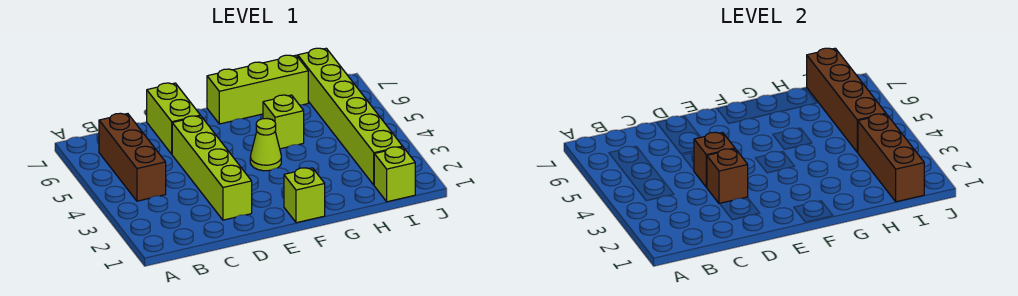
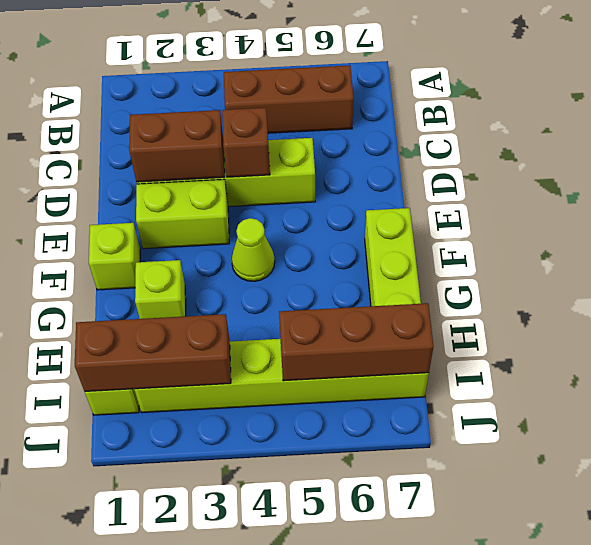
brown brick D3 level 2 -> brown brick D2:D3 level 2
lime brick D6:D7 level 1 -> lime brick E2:E3 level 1
lime brick G5 level 1 -> lime brick G2 level 1
brown brick I4:I7 level 2 -> brown brick I5:I7 level 2

